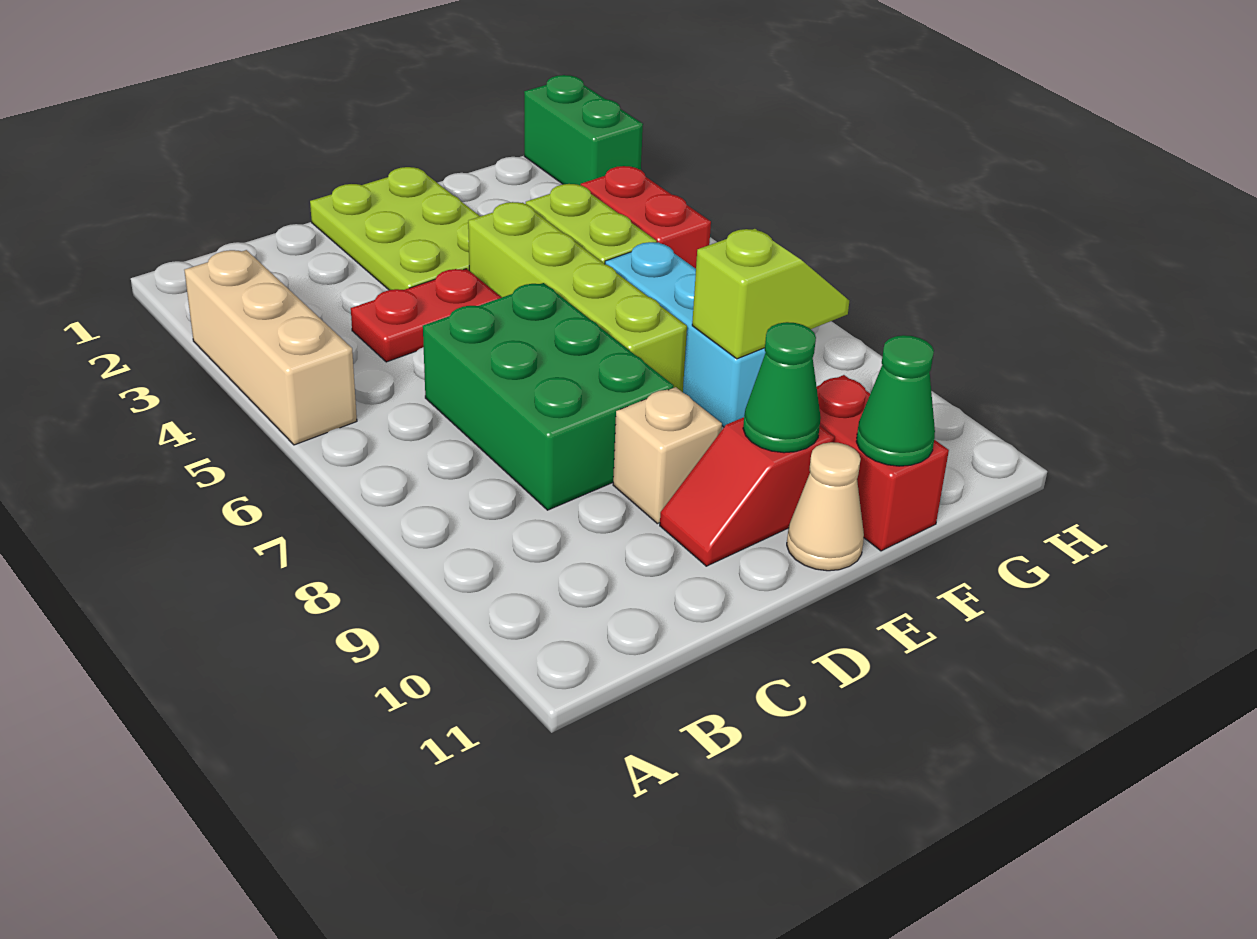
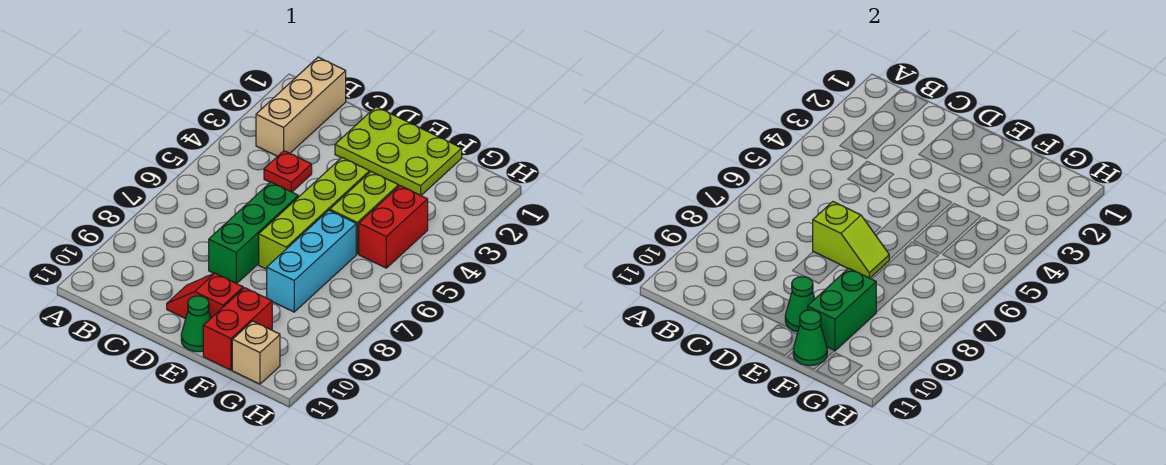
tan brick A3:A5 level 1 -> tan brick B1:B3 level 1
red plate C4:D4 level 1 -> red plate C4 level 1
green brick C6:D8 level 1 -> green brick D6:D8 level 1
lime plate D1:E3 level 1 -> lime plate D1:F2 level 1
tan brick D9 level 1 -> tan brick G11 level 1
tan cone E11 level 1 -> green cone E11 level 1
lime slope F8:G8 level 2 top F -> lime slope D7:E7 level 2 top D
green brick H1:H2 level 1 -> green brick F9:F10 level 2

